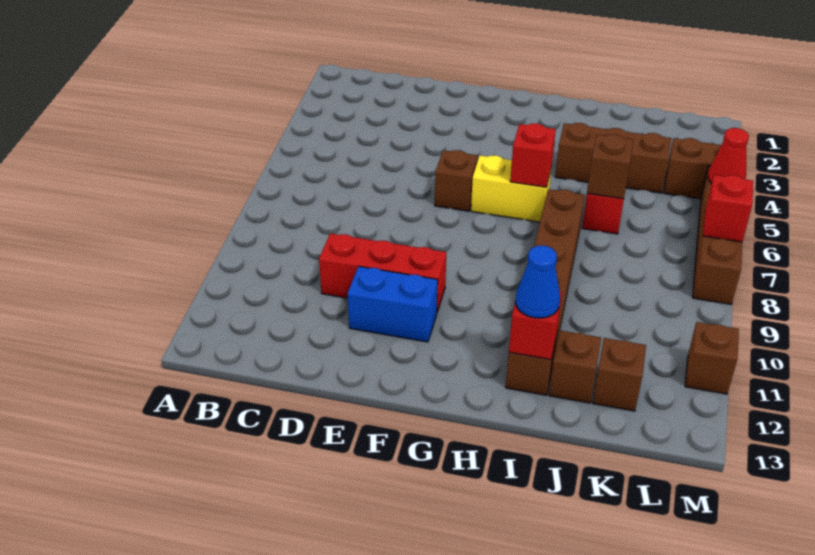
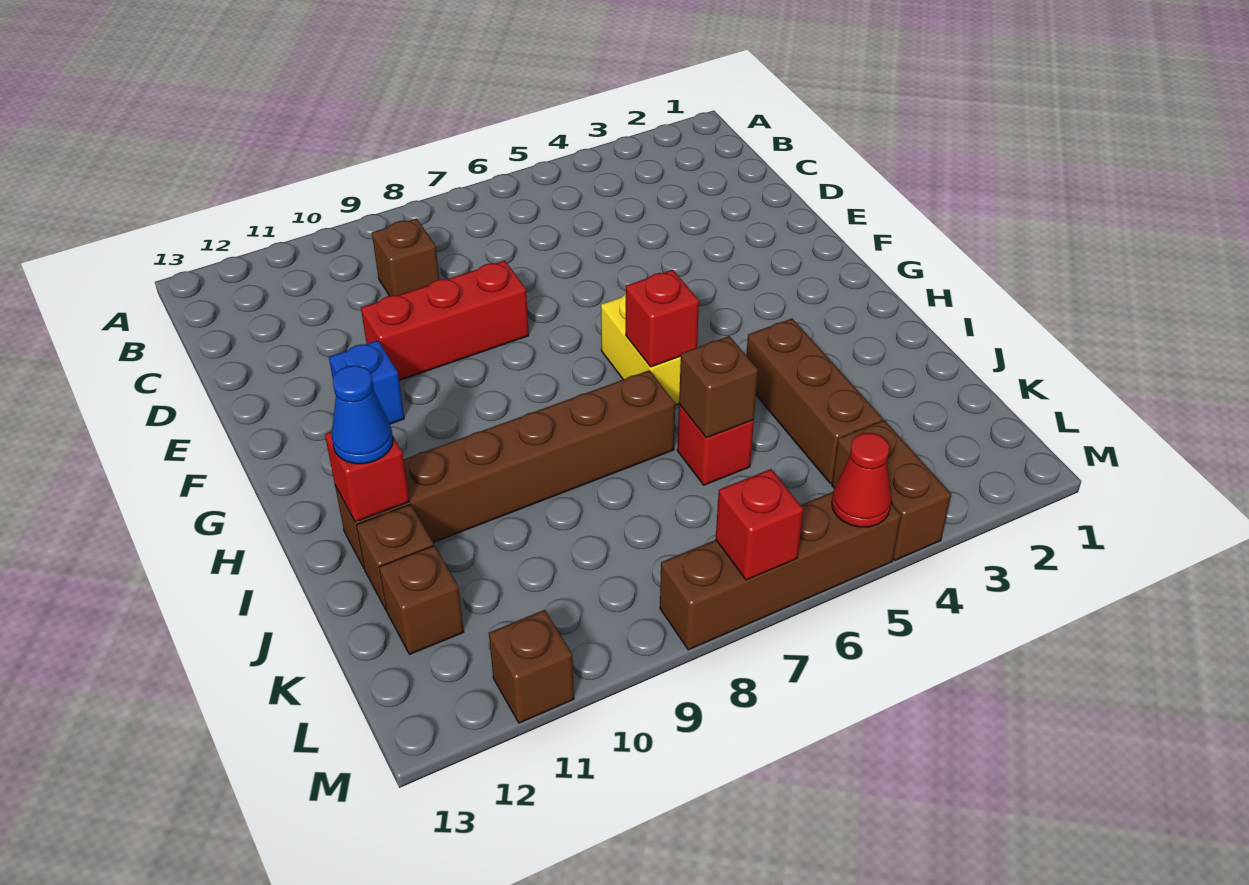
red brick D10:F10 level 1 -> red brick E8:E10 level 1
blue brick E11:F11 level 1 -> blue brick F11 level 1
brown brick F6 level 1 -> brown brick C9 level 1

